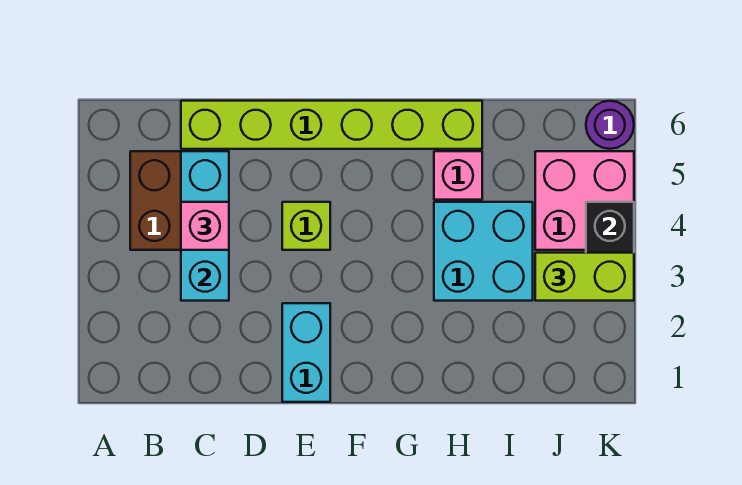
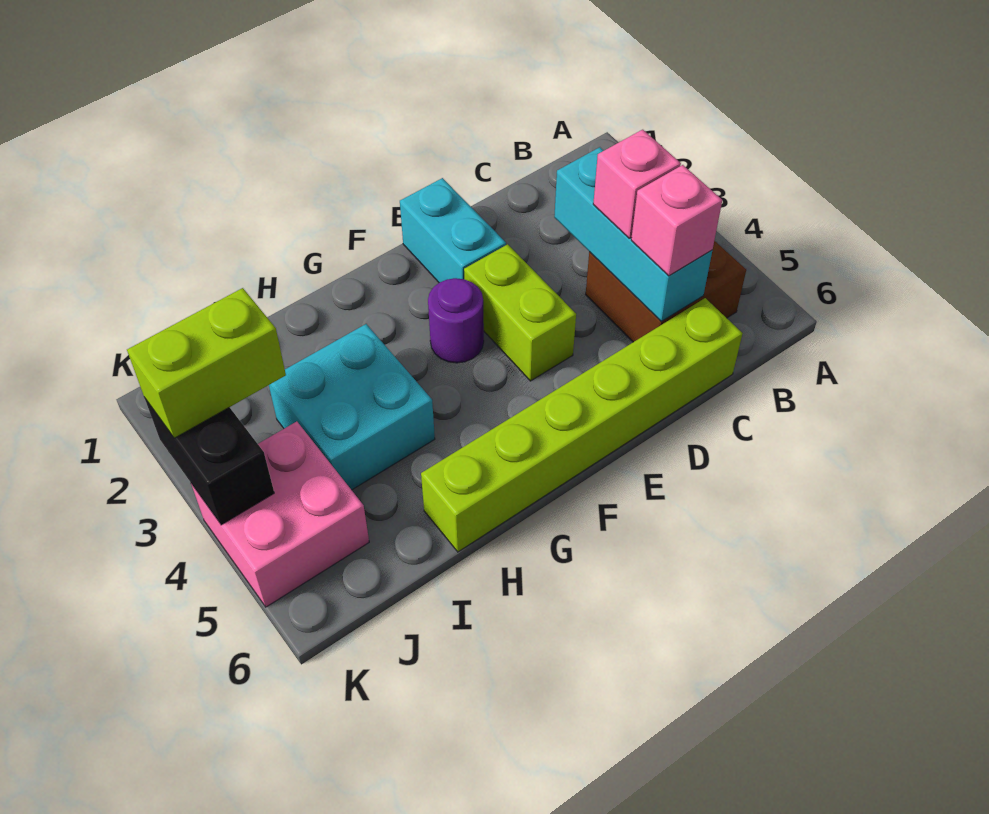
lime brick E4 level 1 -> lime brick E3:E4 level 1
pink brick H5 level 1 -> pink brick C5 level 3
purple round brick K6 level 1 -> purple round brick F3 level 1

